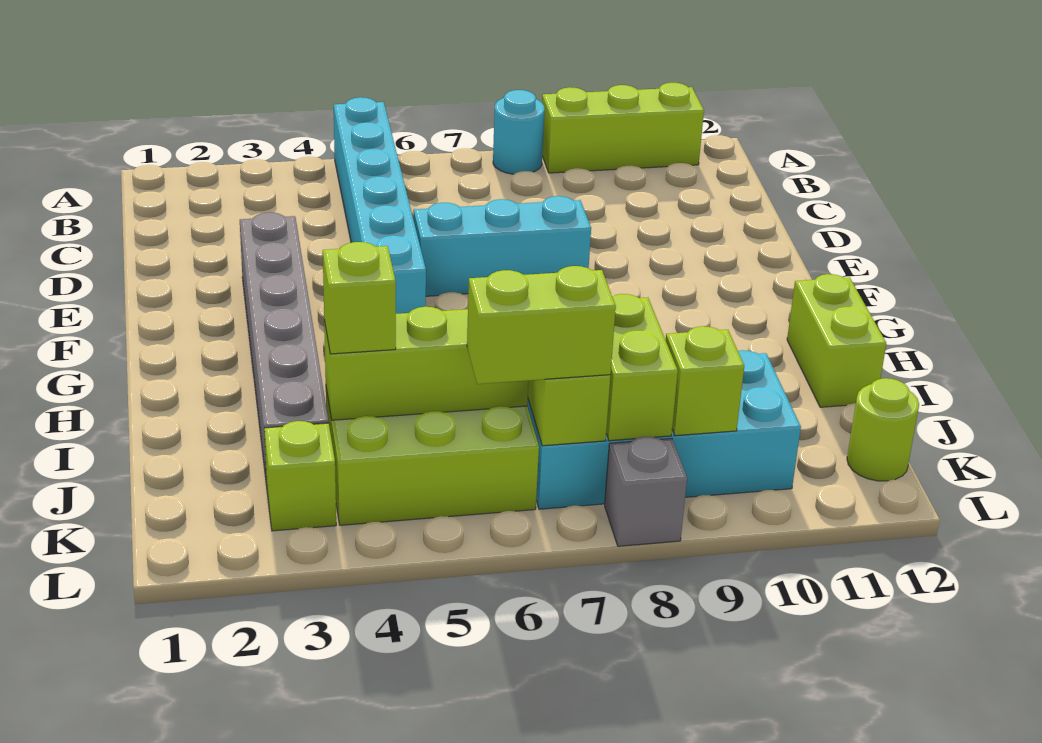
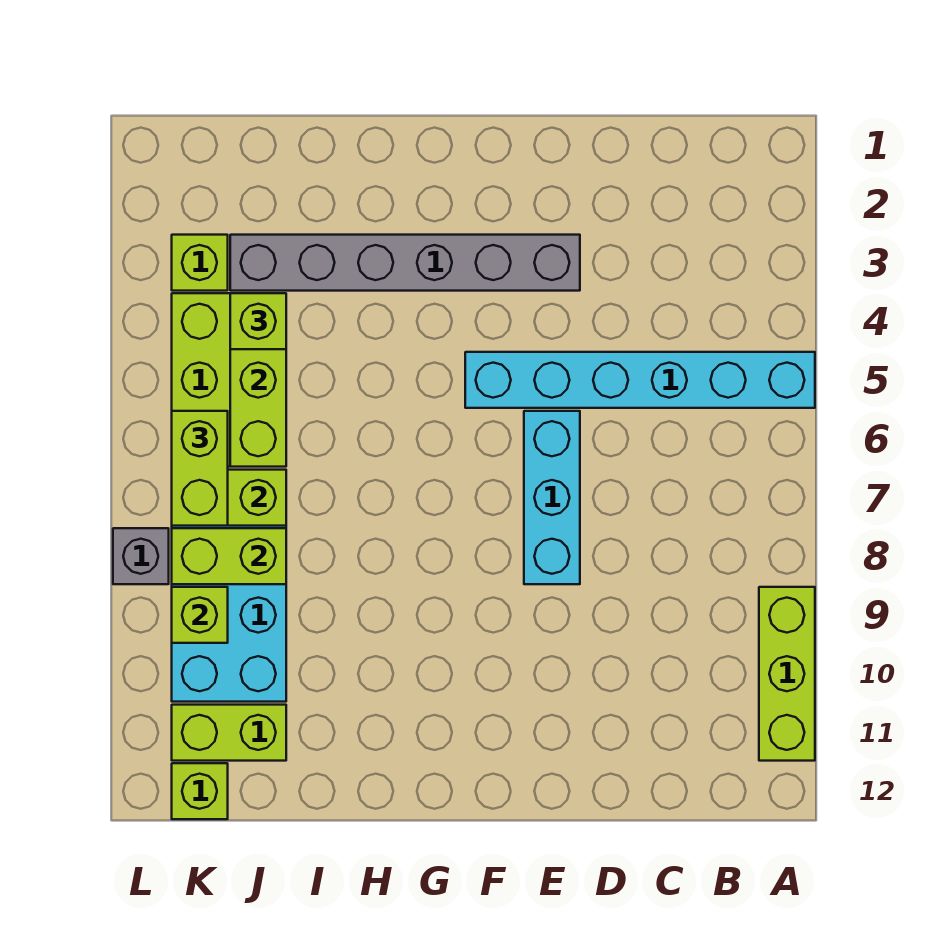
cyan round brick A8 level 1 -> none
lime brick H12:I12 level 1 -> lime brick J11:K11 level 1
lime round brick K12 level 1 -> lime brick K12 level 1

